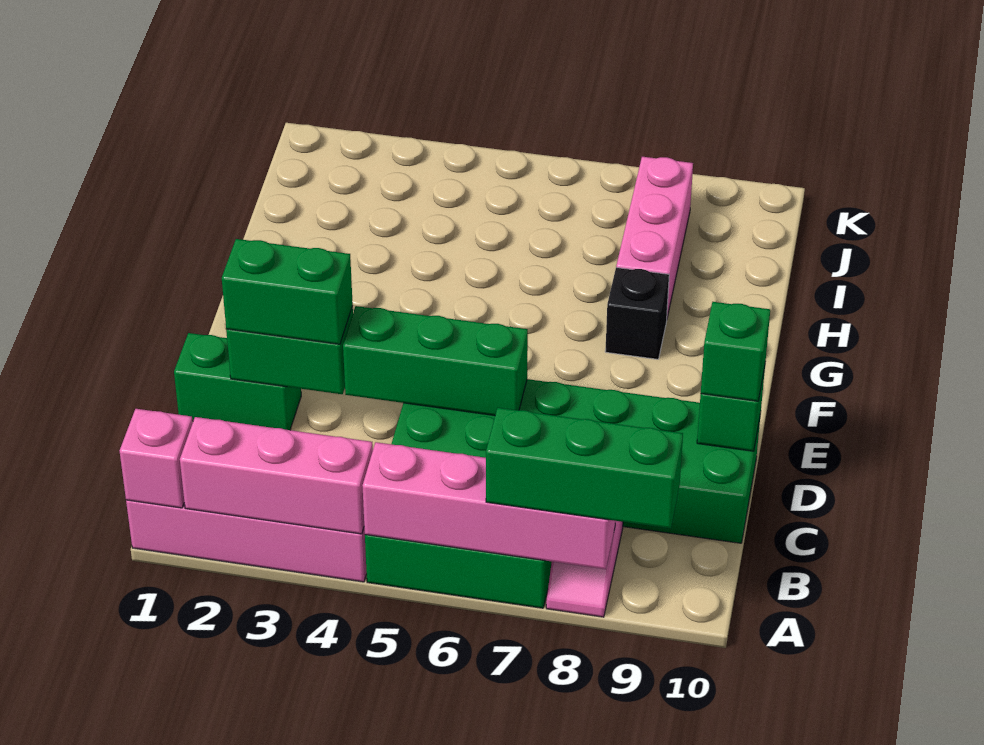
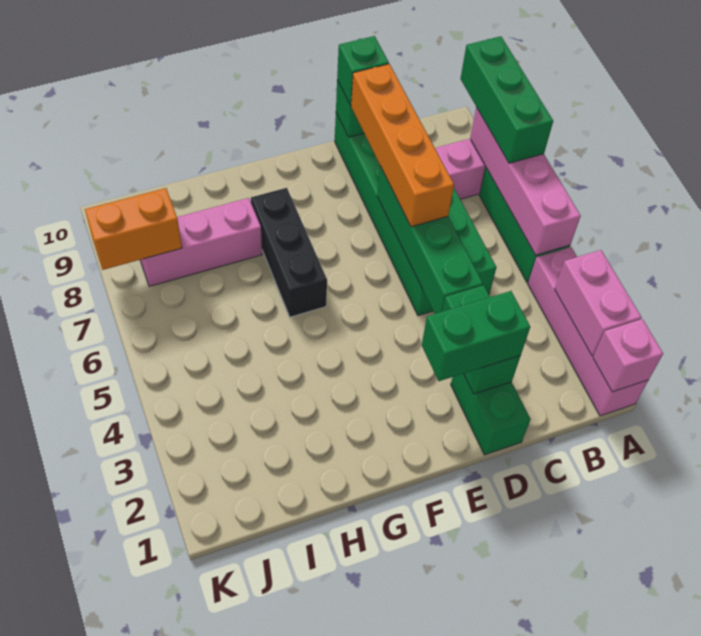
pink brick A2:A4 level 2 -> pink brick A2:A3 level 2
green brick D2:D3 level 3 -> green brick D2:E2 level 3
green brick D4:D6 level 2 -> green brick D4:D7 level 2
none -> orange brick D6:D9 level 3
black brick G8 level 1 -> black brick G6:G8 level 1
none -> orange brick J8:K8 level 2

